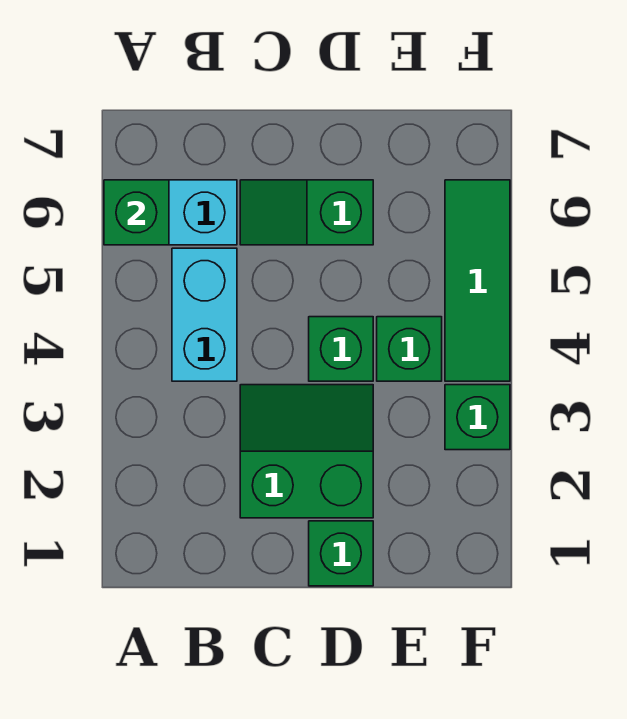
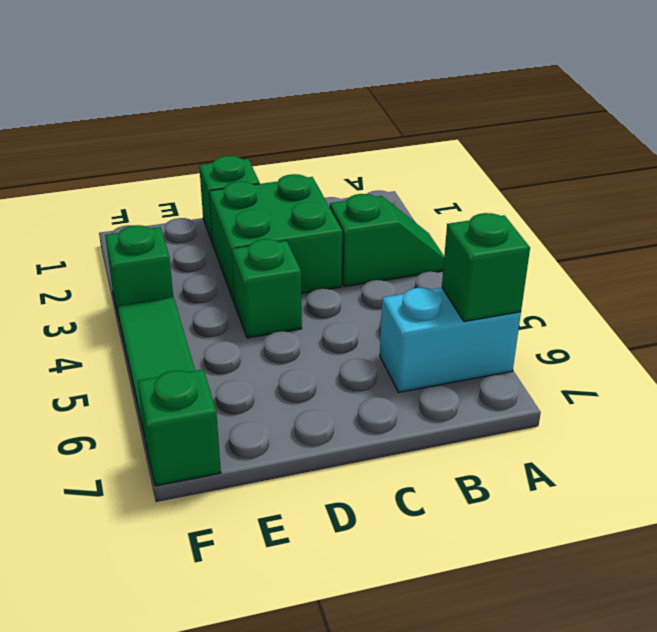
cyan brick B4:B5 level 1 -> none
green slope C2:D3 level 1 top 2 -> green brick C2:D3 level 1
green slope C6:D6 level 1 top D -> green slope A3:B3 level 1 top B
green brick E4 level 1 -> green brick F7 level 1

